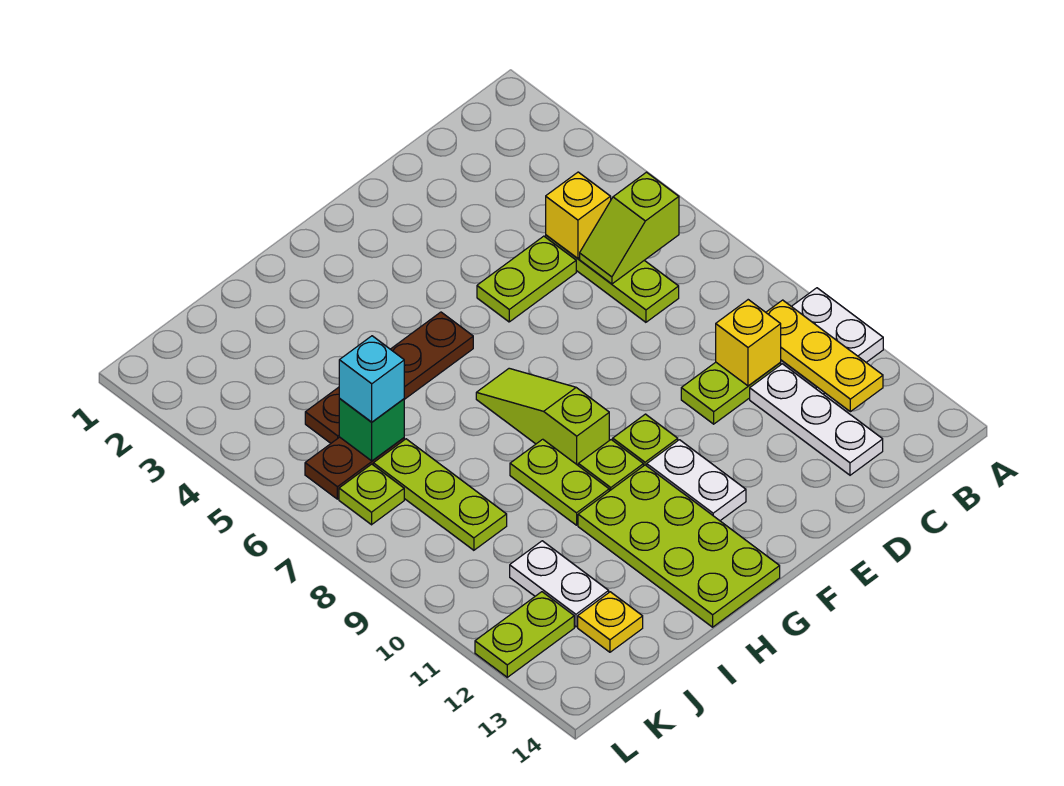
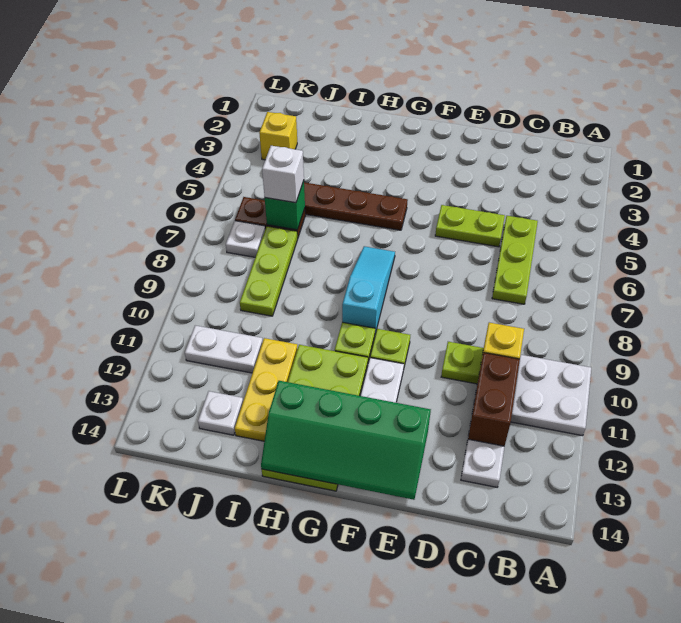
lime slope B6:C6 level 2 top B -> none
yellow plate B10:B12 level 2 -> yellow plate I11:I13 level 1
yellow brick C5 level 2 -> yellow brick K3 level 1
none -> brown brick C11:C12 level 2
none -> green slope E13:H14 level 2 top 13
lime slope G7:G9 level 1 top 9 -> cyan slope G7:G9 level 1 top 9
lime plate H9:H10 level 1 -> none
cyan brick J6 level 3 -> white brick J6 level 3
white plate J11:J12 level 1 -> white plate J11:K11 level 1
yellow plate J13 level 1 -> white plate J13 level 1
lime plate K7 level 1 -> white plate K7 level 1
lime plate K12:L12 level 1 -> none

